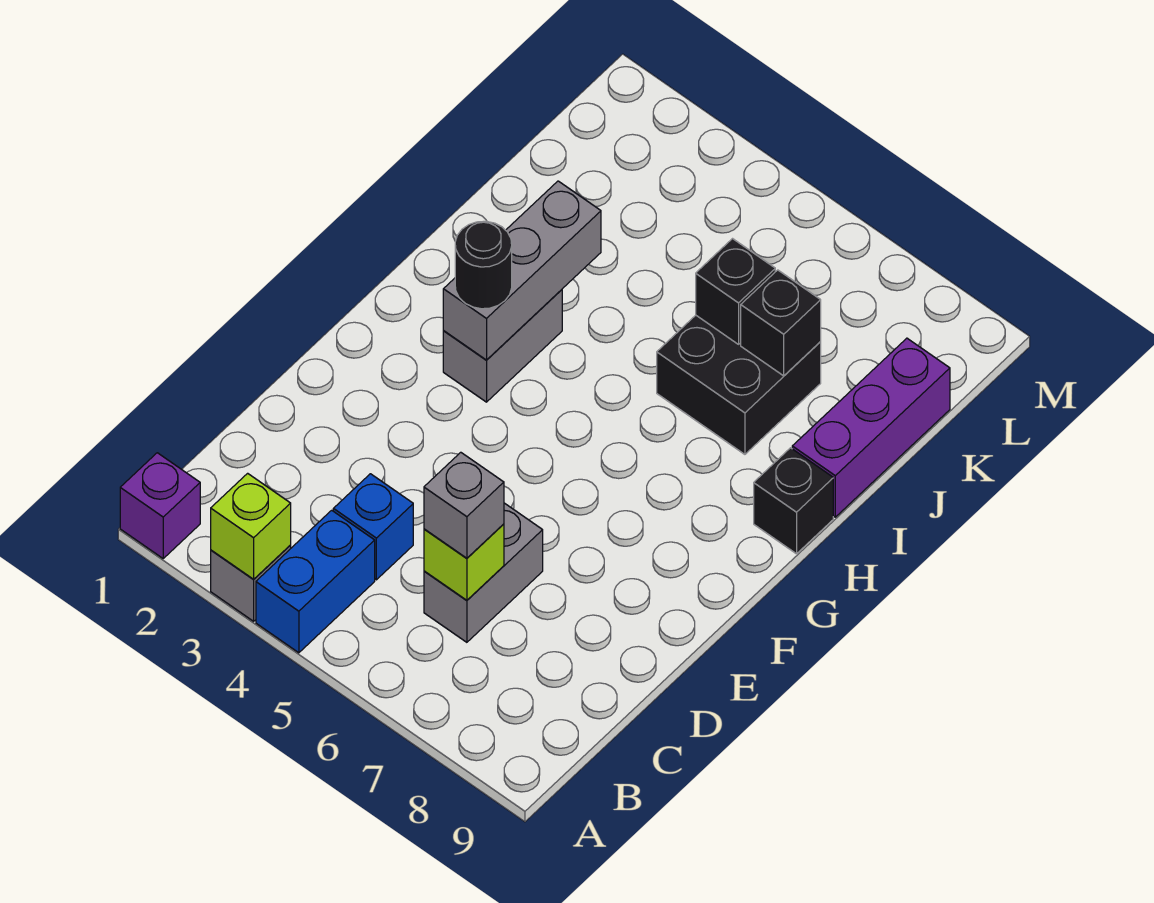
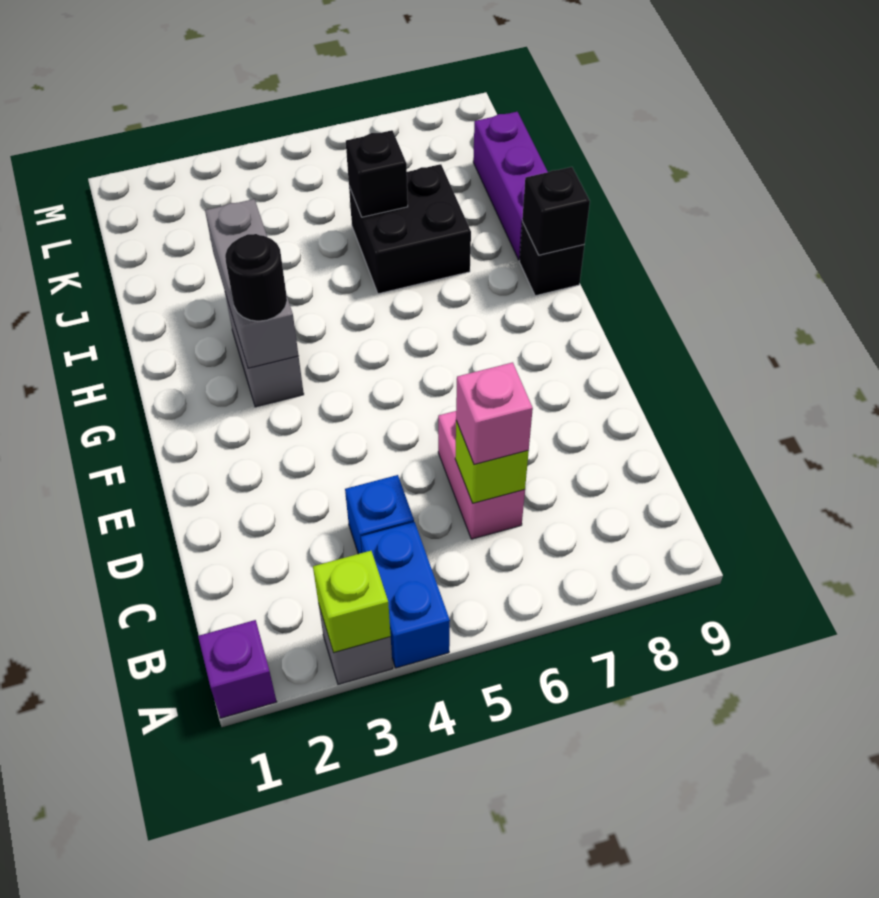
grey brick C6:D6 level 1 -> pink brick C6:D6 level 1
grey brick C6 level 3 -> pink brick C6 level 3
black brick J7 level 2 -> black brick H9 level 2

